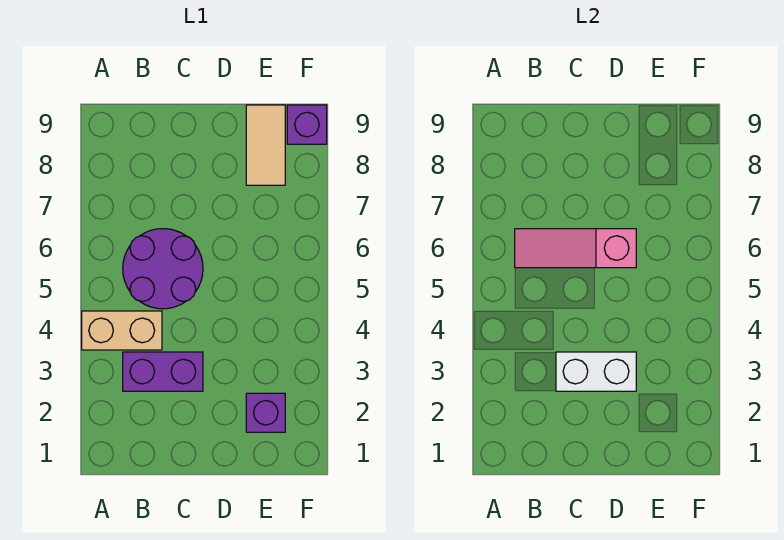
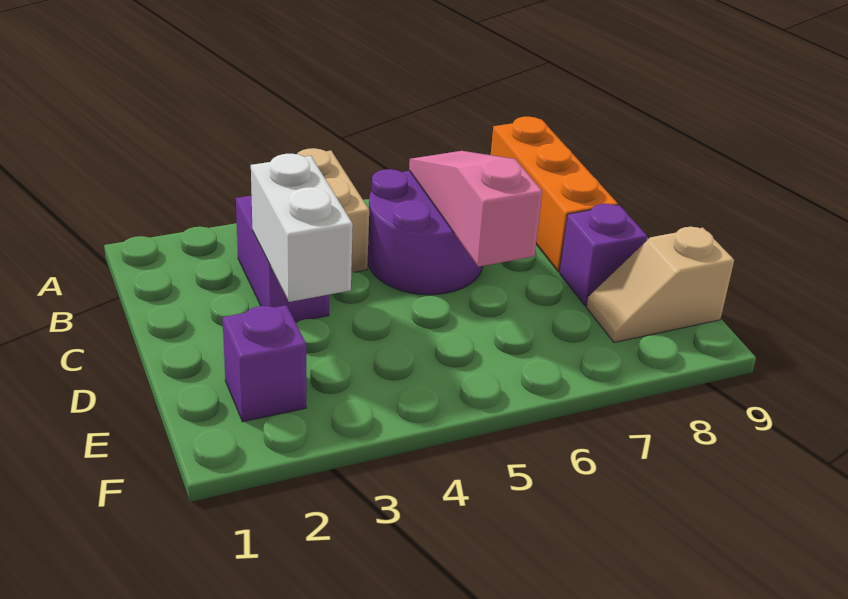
none -> orange brick A8:C8 level 1
tan tile E8:E9 level 1 -> tan slope E8:E9 level 1 top 9
purple brick F9 level 1 -> purple brick D8 level 1

